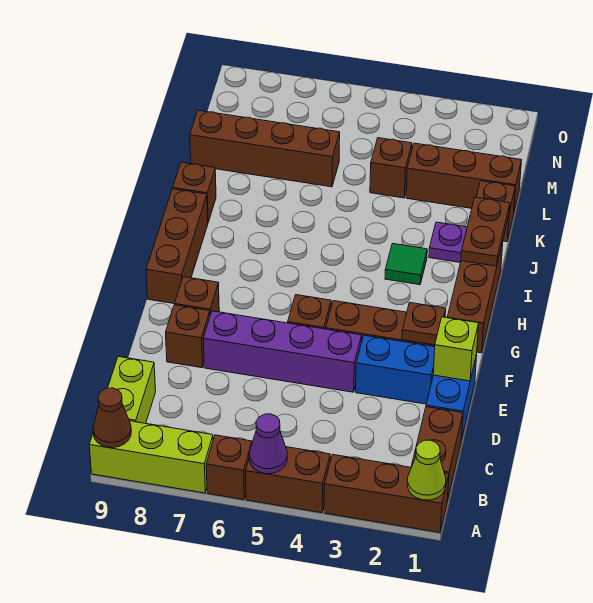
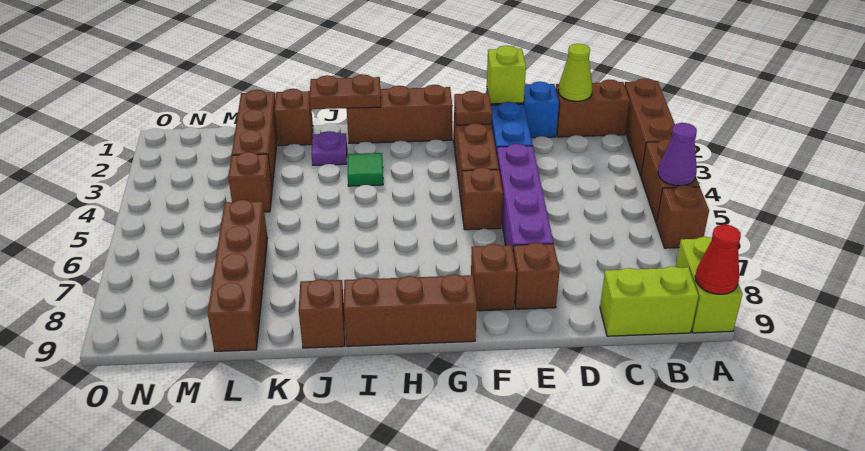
lime cone A1 level 2 -> lime cone C1 level 2
lime brick A7:A9 level 1 -> lime brick A8:A9 level 1
brown cone A9 level 2 -> red cone A9 level 2

